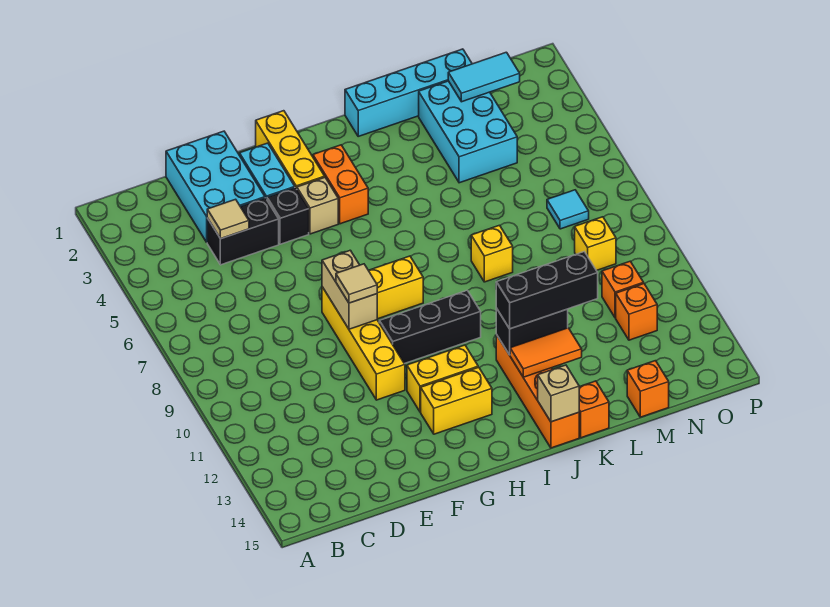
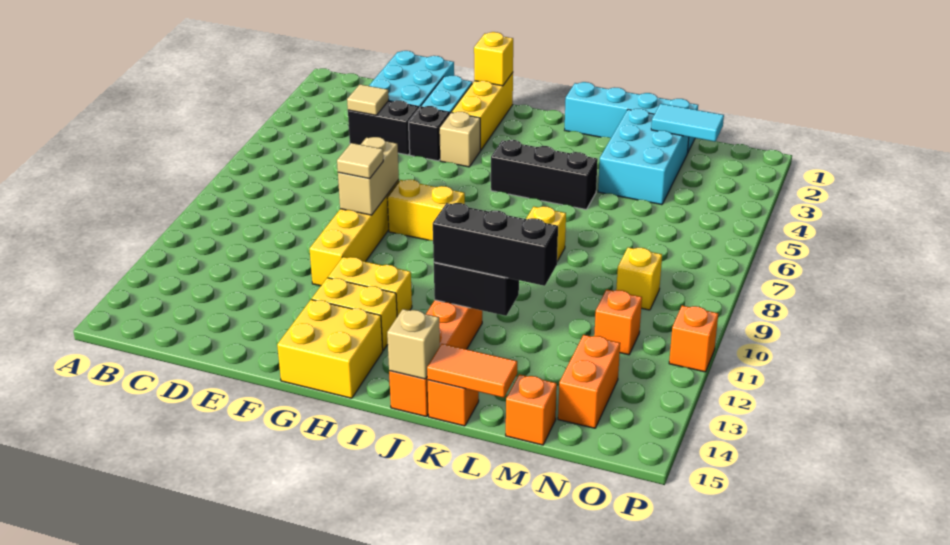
none -> yellow brick G1 level 2
black brick G10:I10 level 1 -> black brick I5:K5 level 1
none -> yellow brick G14:H15 level 1
orange brick H3:H4 level 1 -> orange brick N13:N14 level 1
orange tile J13:K13 level 2 -> orange tile K15:L15 level 2
cyan tile N7 level 1 -> none
orange brick N12 level 1 -> orange brick P11 level 1

